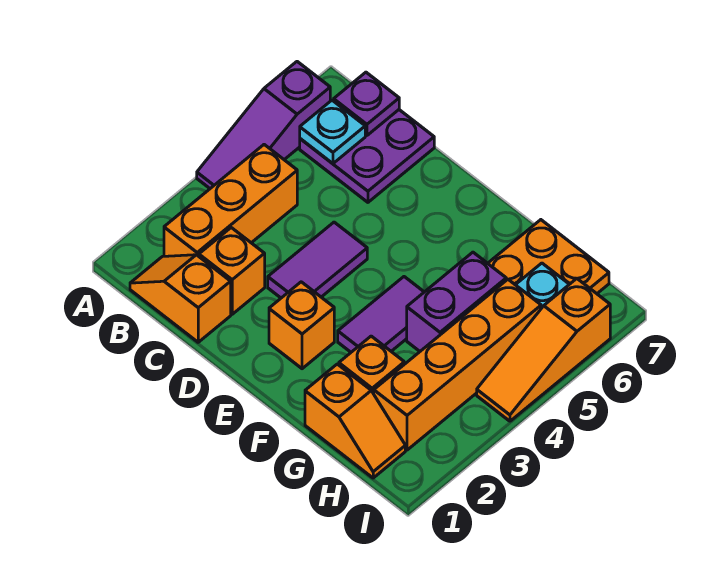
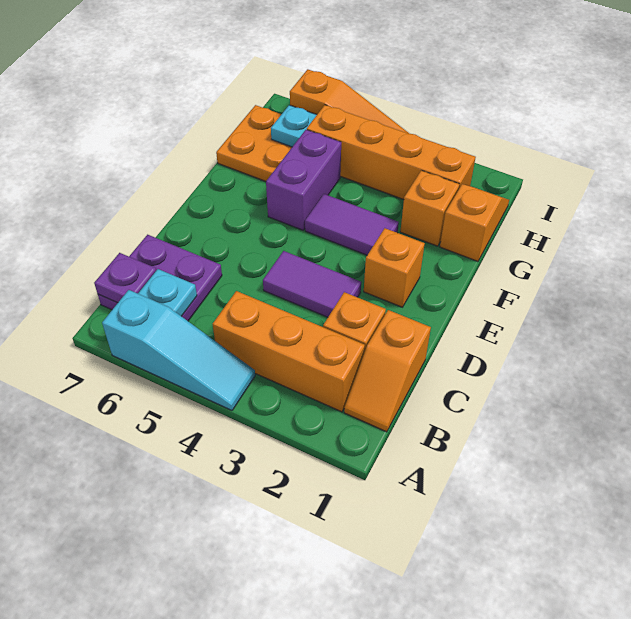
purple slope A4:A6 level 1 top 6 -> cyan slope A4:A6 level 1 top 6
purple brick G4:G5 level 1 -> purple brick F5:G5 level 1

